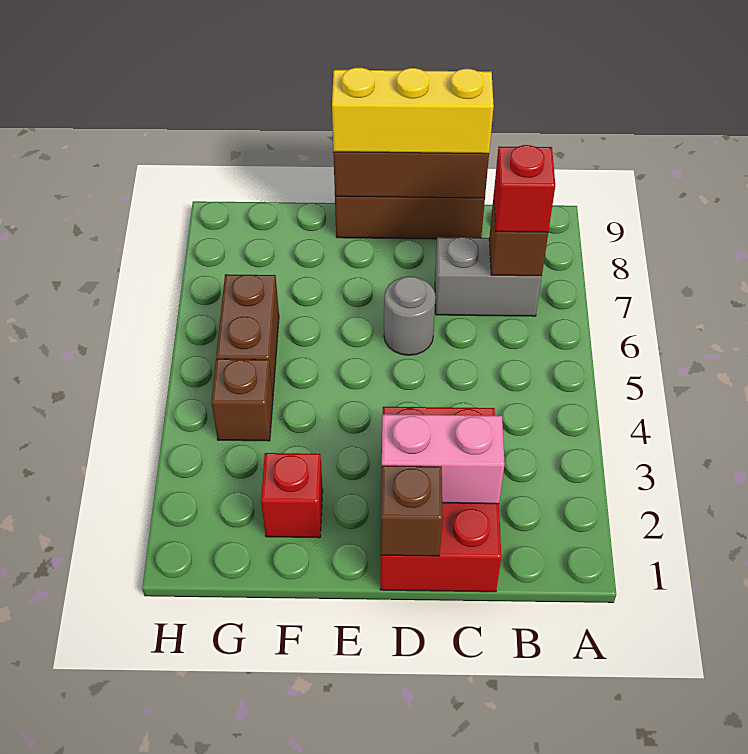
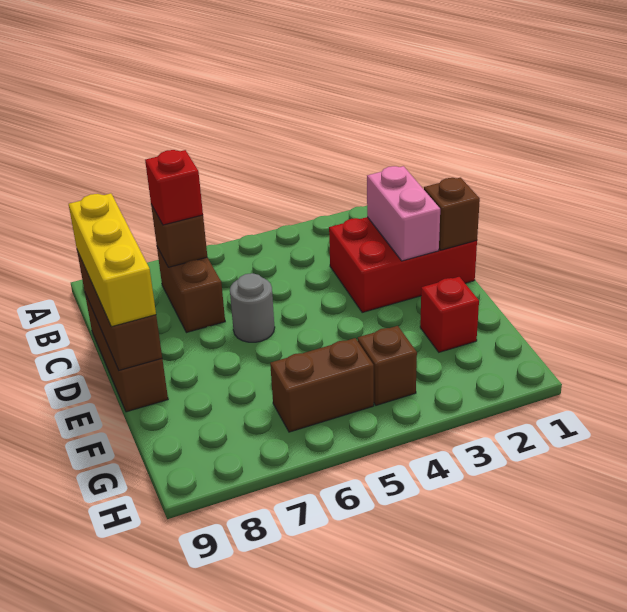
grey brick B7:C7 level 1 -> brown brick B7:C7 level 1

